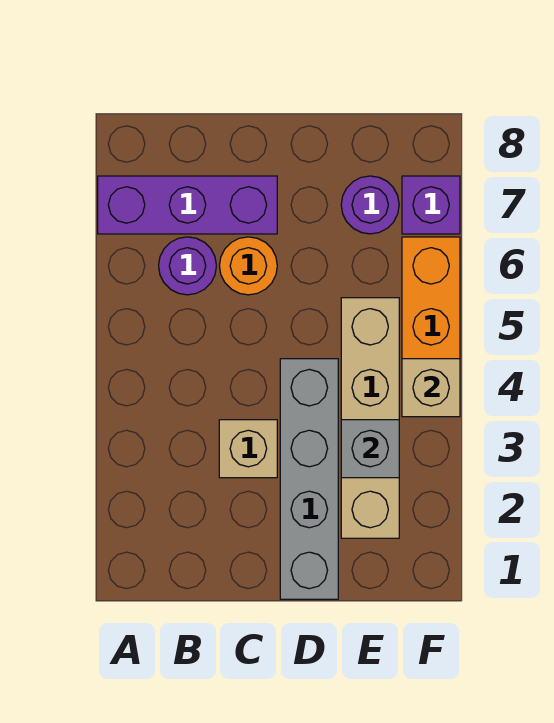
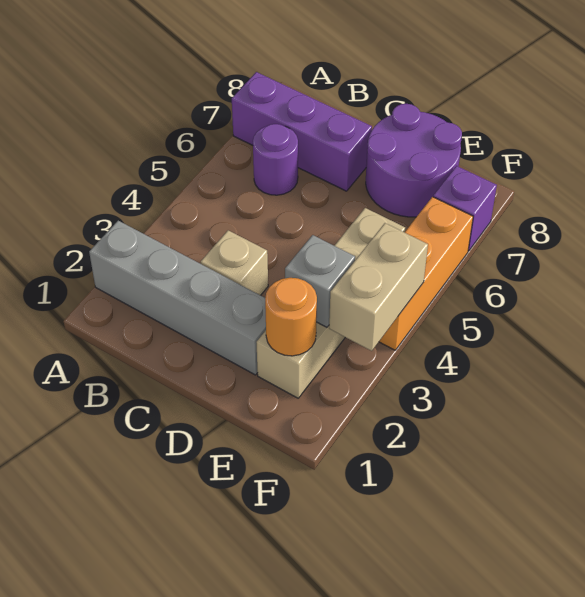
orange round brick C6 level 1 -> orange round brick E2 level 2
grey brick D1:D4 level 1 -> grey brick A2:D2 level 1
purple round brick E7 level 1 -> purple round brick D7:E8 level 1
tan brick F4 level 2 -> tan brick F3:F4 level 2

